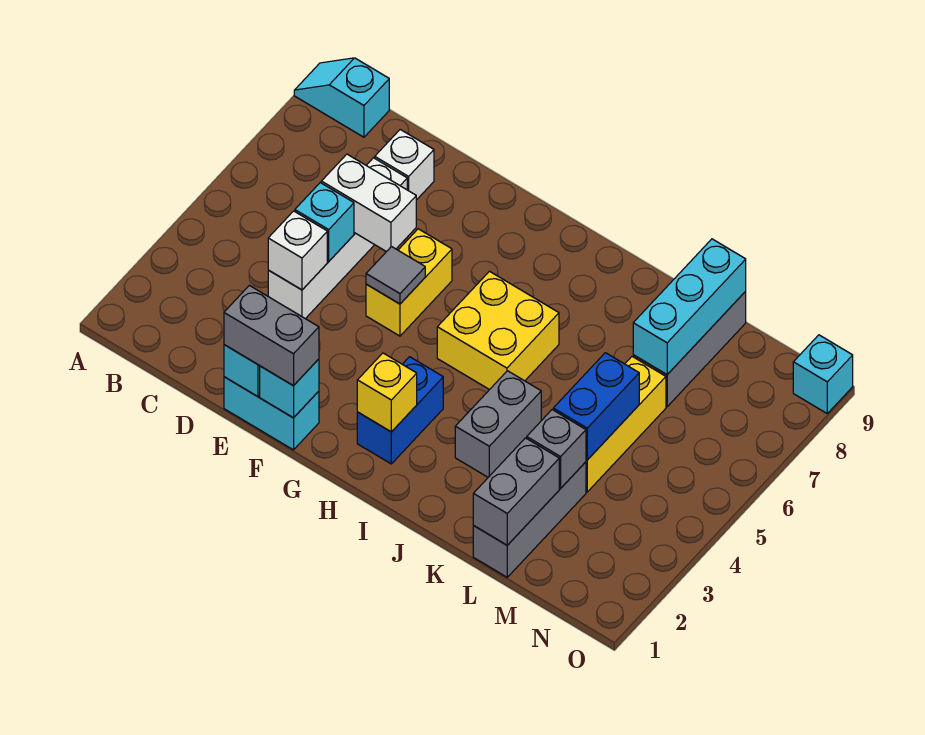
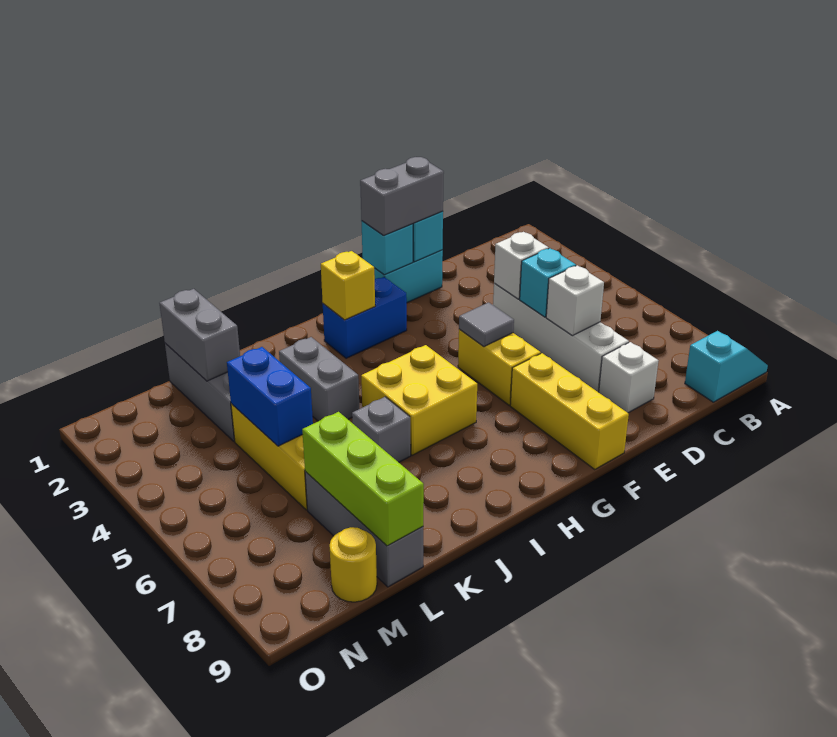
white brick D6:E6 level 2 -> white brick D6 level 2
none -> yellow brick F7:F9 level 1
blue brick H2:H3 level 1 -> blue brick G2:H2 level 1
grey brick L3 level 2 -> grey brick J6 level 1
cyan brick L7:L9 level 2 -> lime brick L7:L9 level 2
none -> yellow round brick M9 level 1
cyan brick O9 level 1 -> none

